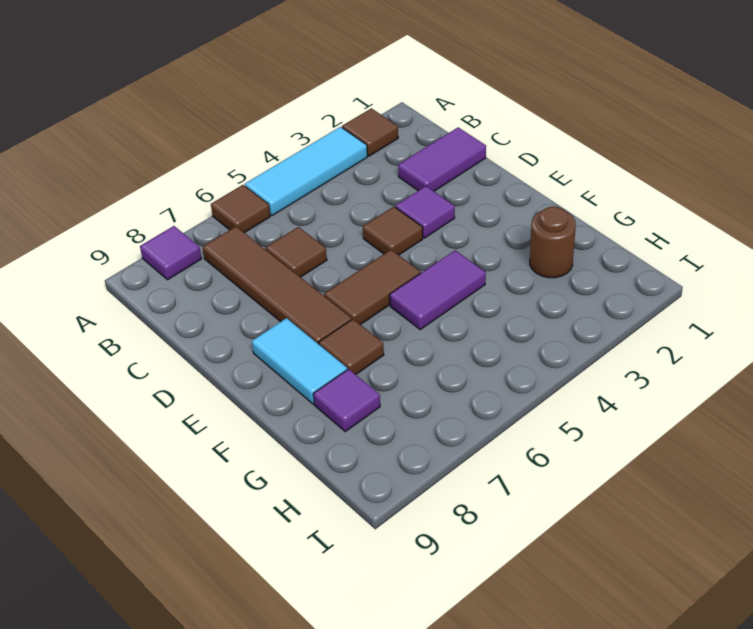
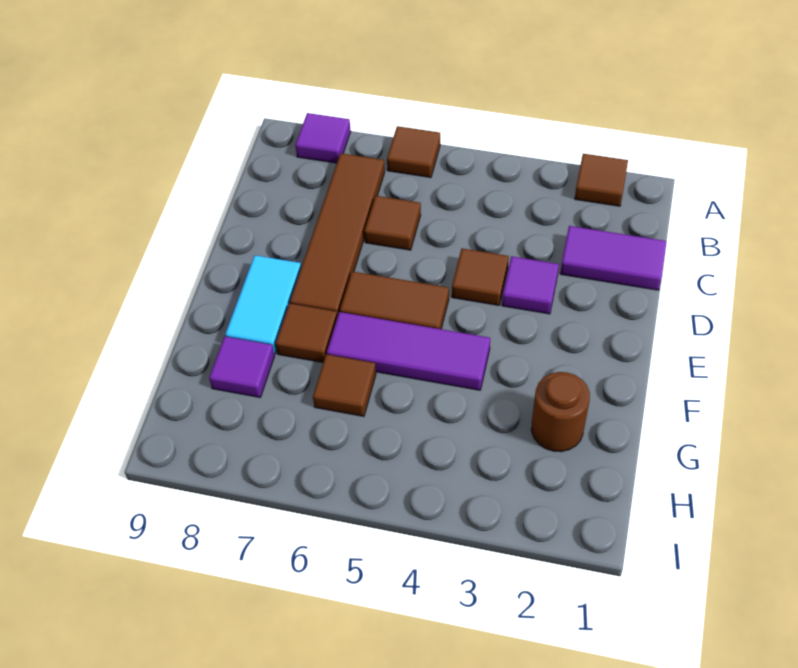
cyan tile A3:A5 level 1 -> none
purple tile F4:F5 level 1 -> purple tile F4:F6 level 1
none -> brown tile G6 level 1

